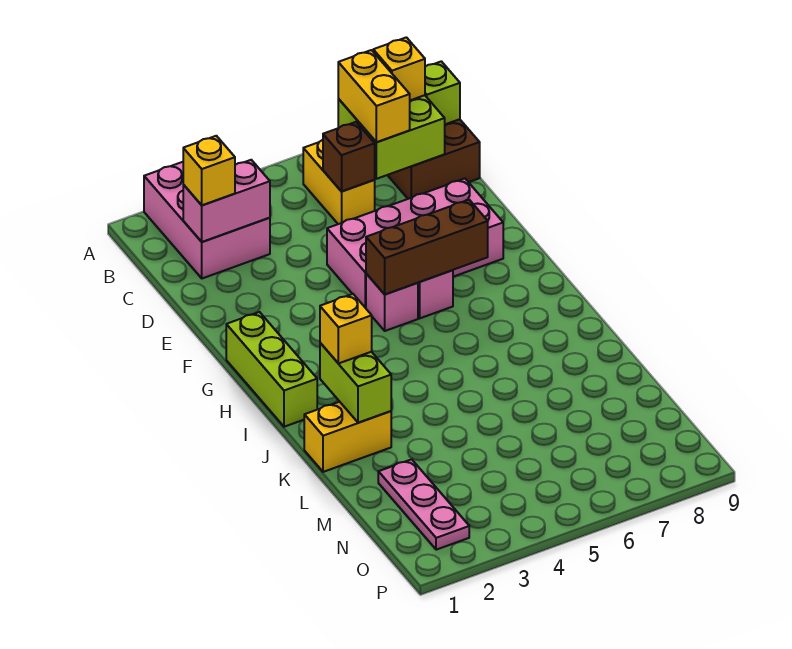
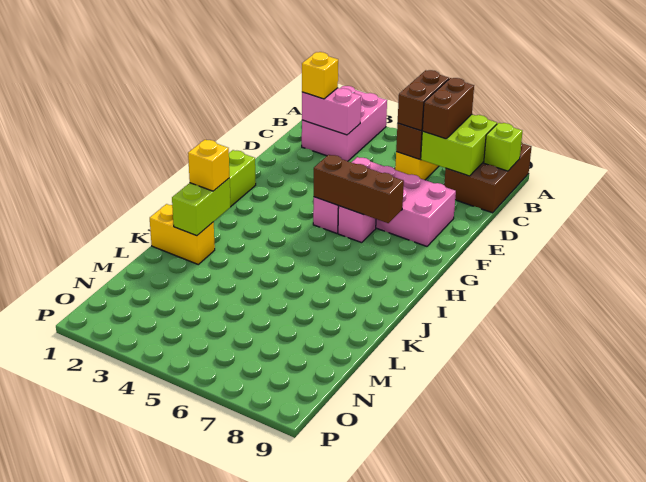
none -> brown brick B6:C6 level 3
yellow brick B7:C7 level 3 -> brown brick B7:C7 level 3
yellow brick B8 level 3 -> none
pink plate M2:O2 level 1 -> none

